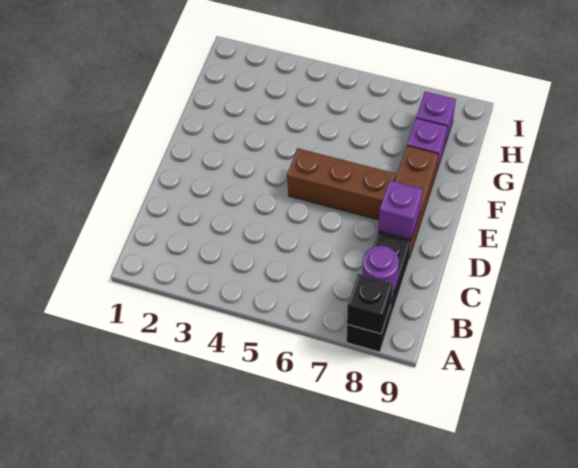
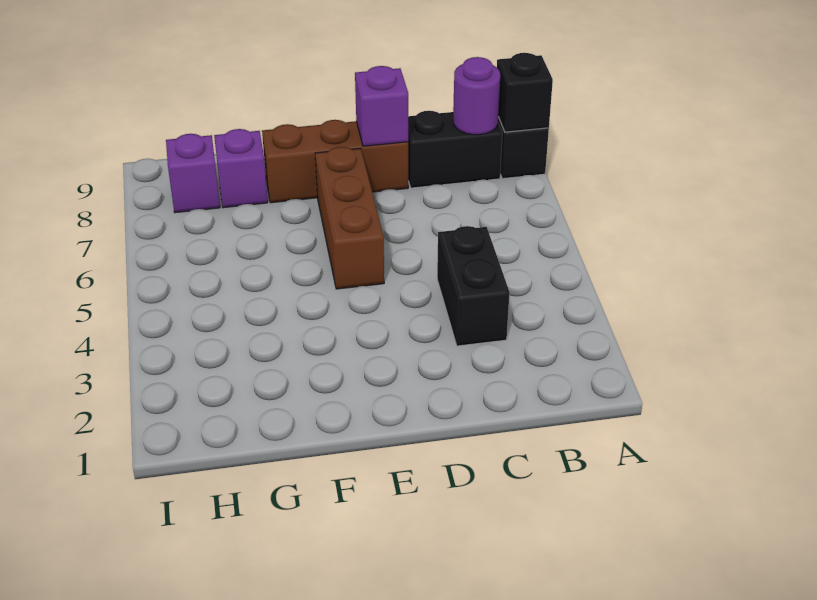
none -> black brick C3:C4 level 1

